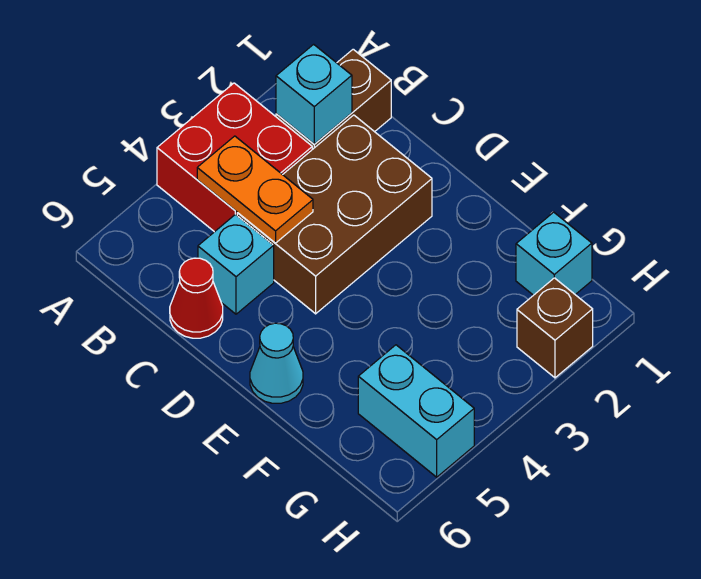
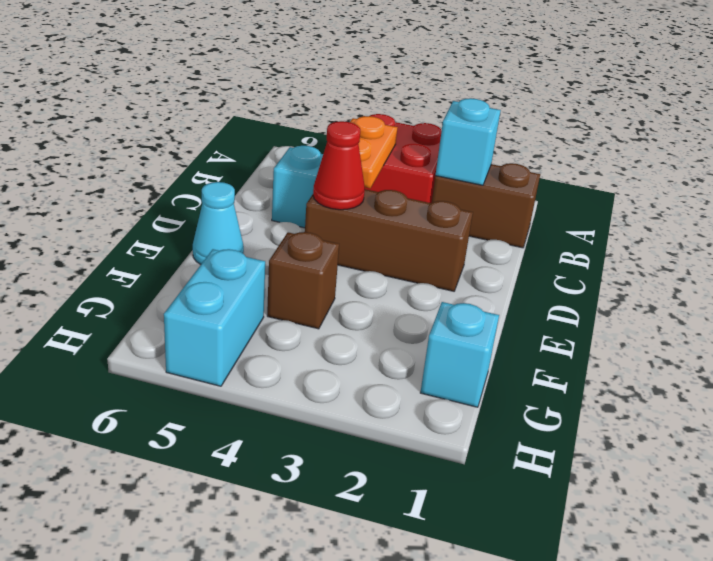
brown brick C2:D4 level 1 -> brown brick D2:D4 level 1
red cone C6 level 1 -> red cone D4 level 2
brown brick H2 level 1 -> brown brick F4 level 1

